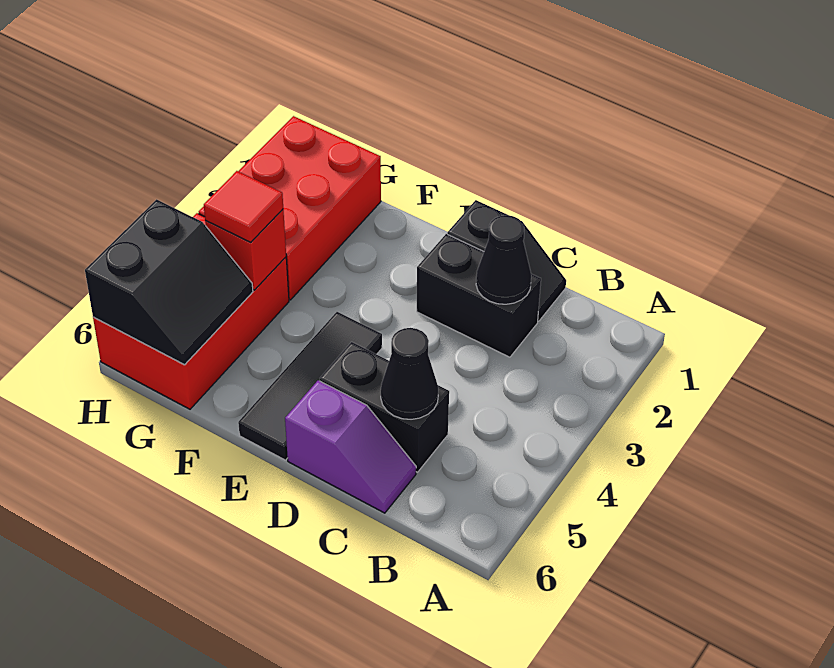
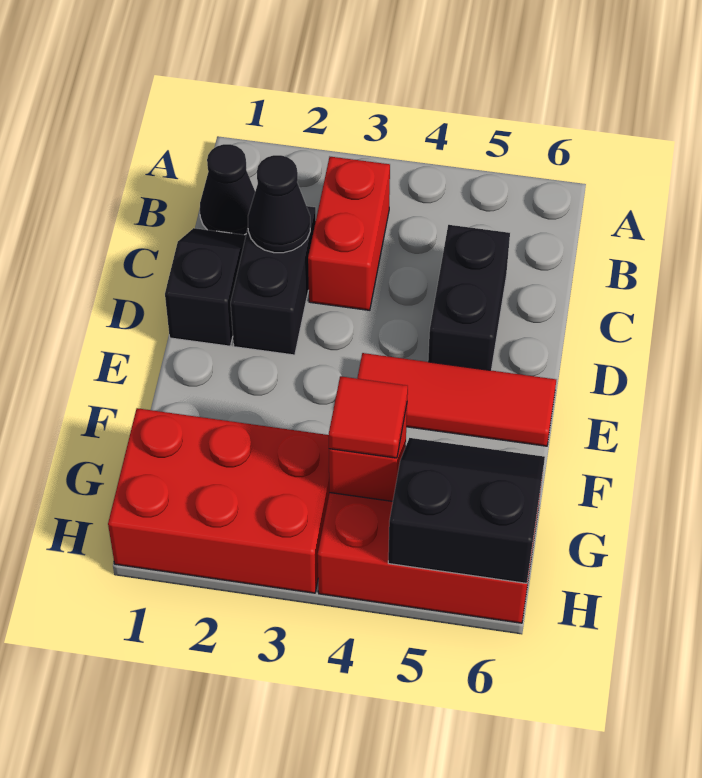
none -> red brick B3:C3 level 1
black cone C5 level 2 -> black cone B1 level 1
purple slope C6:D6 level 1 top D -> none
black tile E4:E6 level 1 -> red tile E4:E6 level 1

